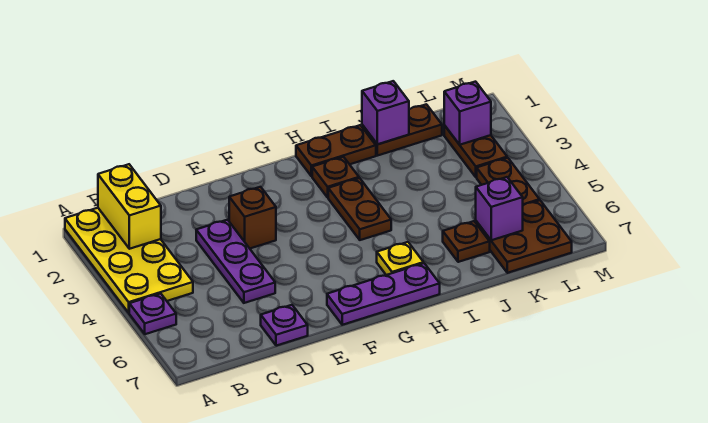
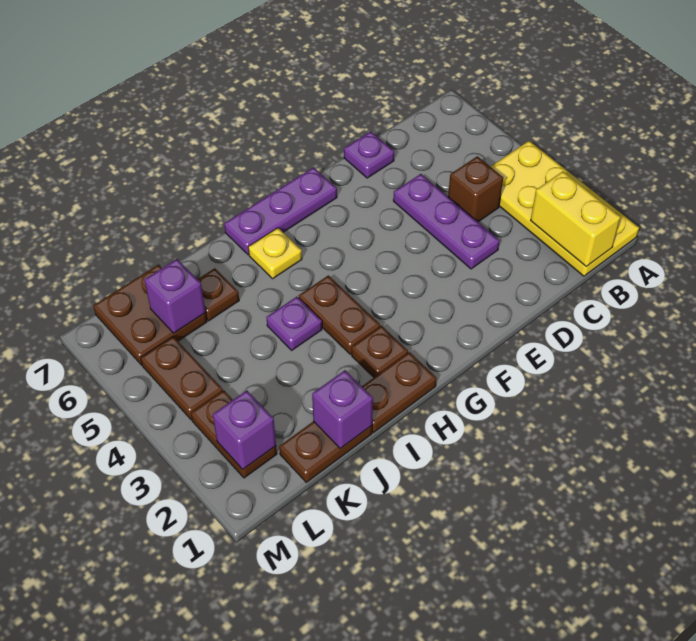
purple plate A5 level 1 -> purple plate I4 level 1
brown brick E3 level 1 -> brown brick C4 level 1

